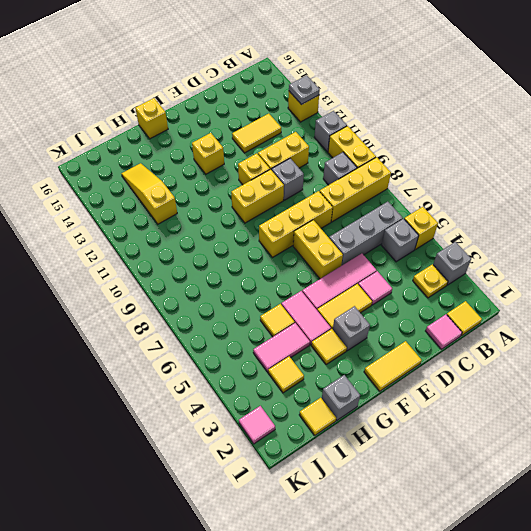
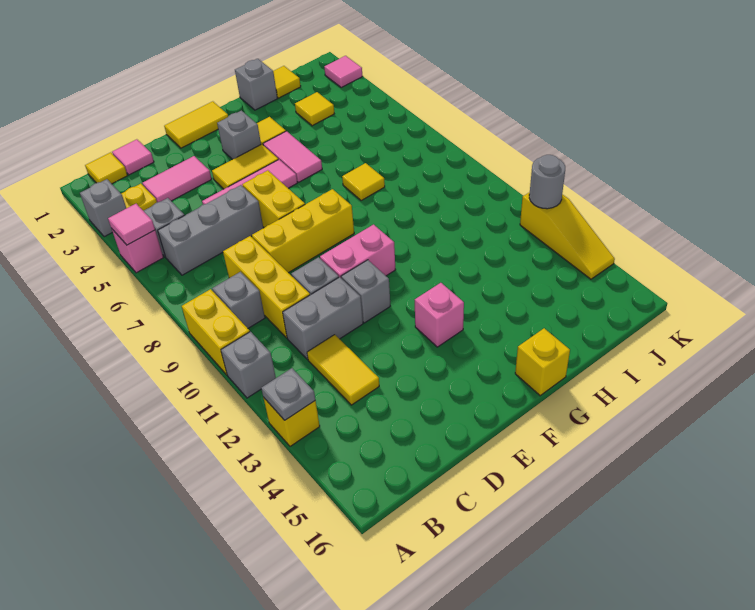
yellow brick A5 level 1 -> pink brick A5 level 1
yellow brick A8:C8 level 1 -> yellow brick C8:C10 level 1
yellow brick C11:D11 level 1 -> grey brick C11:D11 level 1
yellow tile C13:D13 level 1 -> yellow tile C12:C13 level 1
pink tile D4 level 1 -> pink tile A5 level 2
yellow brick E10:F10 level 1 -> pink brick E10:F10 level 1
yellow brick E11 level 1 -> grey brick E11 level 1
yellow brick F13 level 1 -> pink brick F13 level 1
pink tile H4:I4 level 1 -> pink tile C3:D3 level 1
yellow tile H5 level 1 -> yellow tile H7 level 1
yellow slope I12:I14 level 1 top 12 -> yellow slope K12:K14 level 1 top 12
none -> grey round brick K12 level 2

